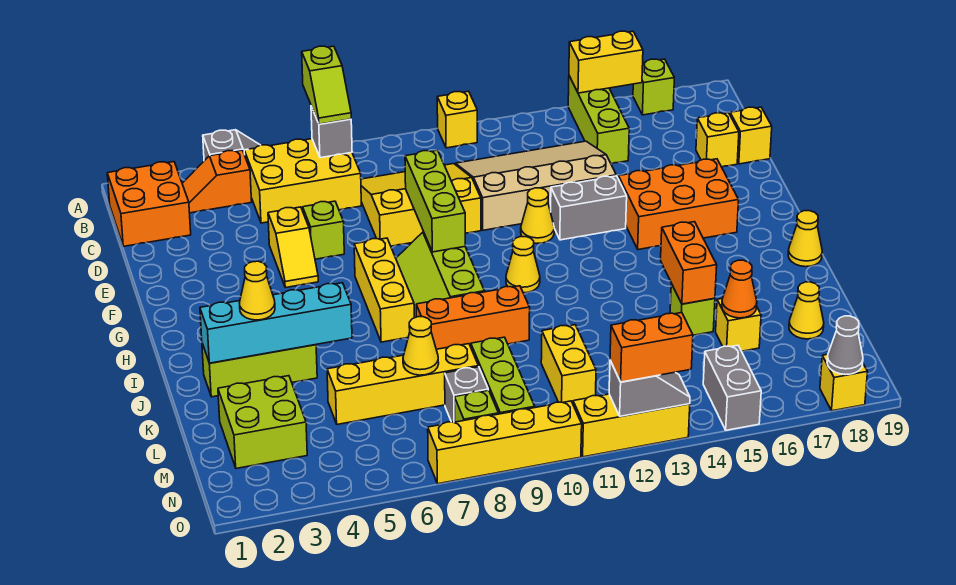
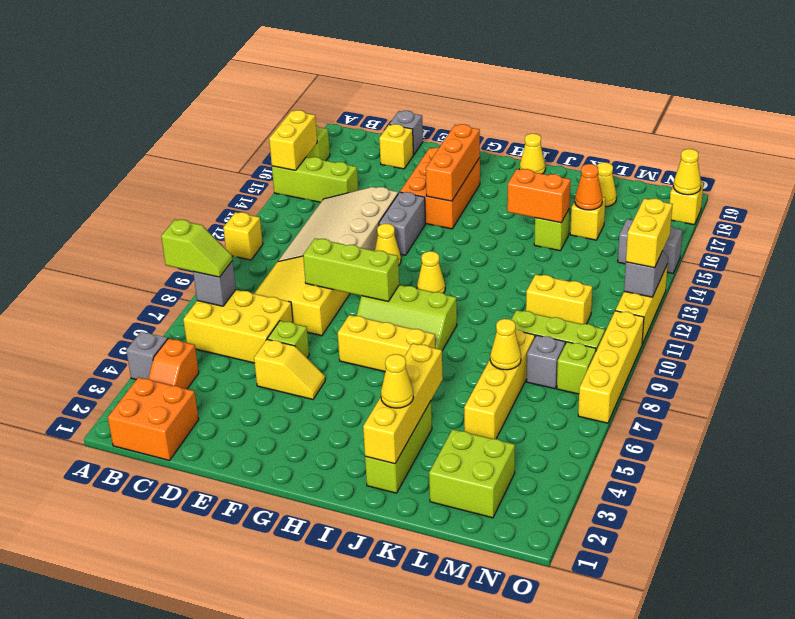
yellow brick B5:C7 level 1 -> yellow brick B6:D7 level 1
yellow brick D19 level 1 -> grey brick D19 level 1
cyan brick J2:J5 level 2 -> yellow brick J2:J5 level 2
orange brick J8:J10 level 1 -> orange brick G15:G17 level 2
orange brick O12:O13 level 3 -> yellow brick O12:O13 level 3
grey cone O18 level 2 -> yellow cone O18 level 2

